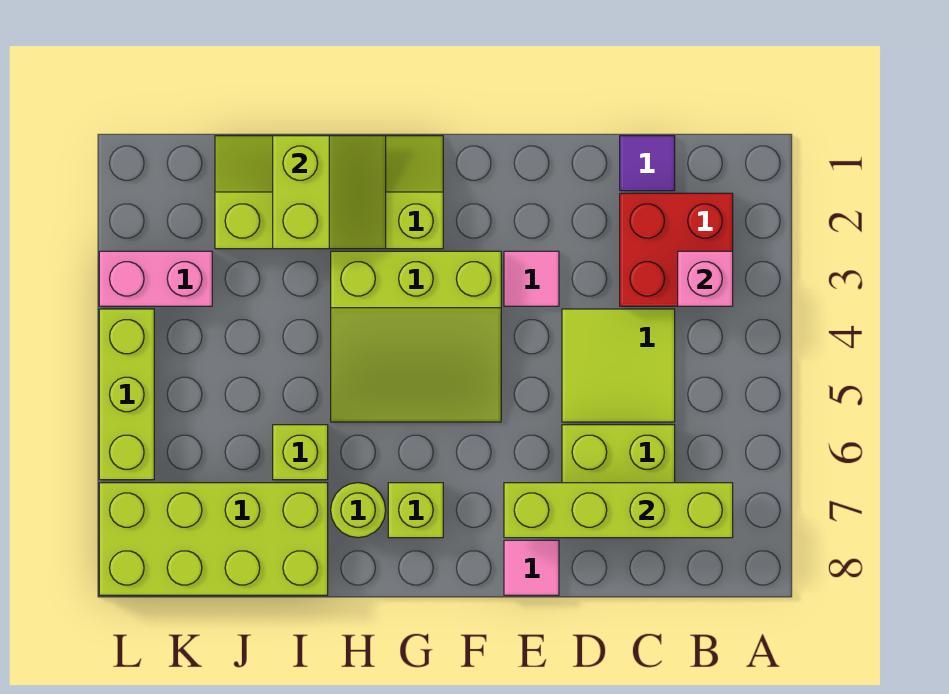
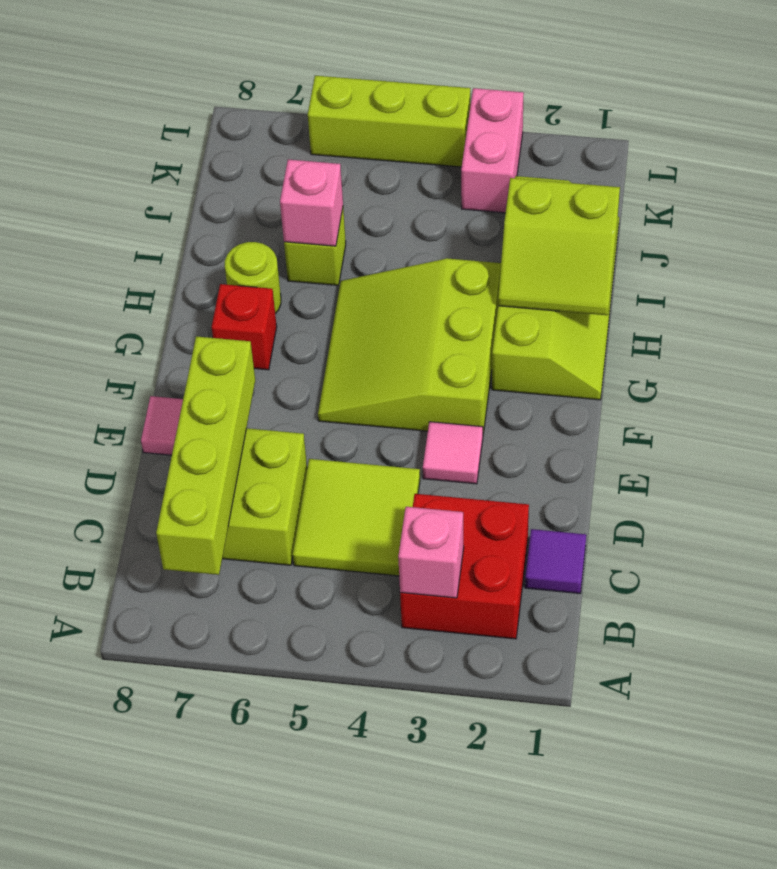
lime brick G7 level 1 -> red brick G7 level 1
none -> pink brick I6 level 2
lime brick I7:L8 level 1 -> none

